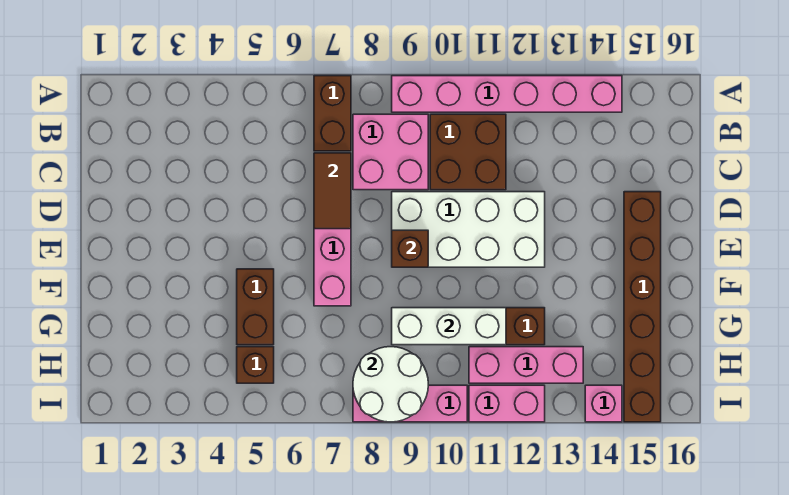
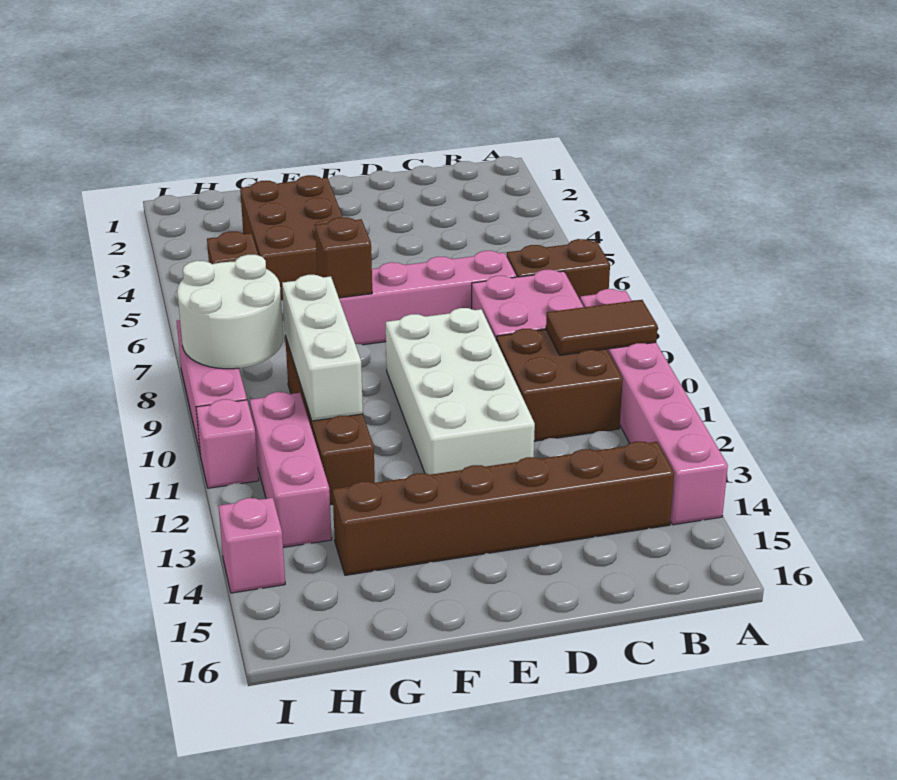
brown tile C7:D7 level 2 -> brown tile A10:B10 level 2
brown brick D15:I15 level 1 -> brown brick B14:G14 level 1
brown brick E9 level 2 -> brown brick F7 level 2
brown brick F5:G5 level 1 -> brown brick F3:G5 level 1
pink brick I11:I12 level 1 -> pink brick I11 level 1

